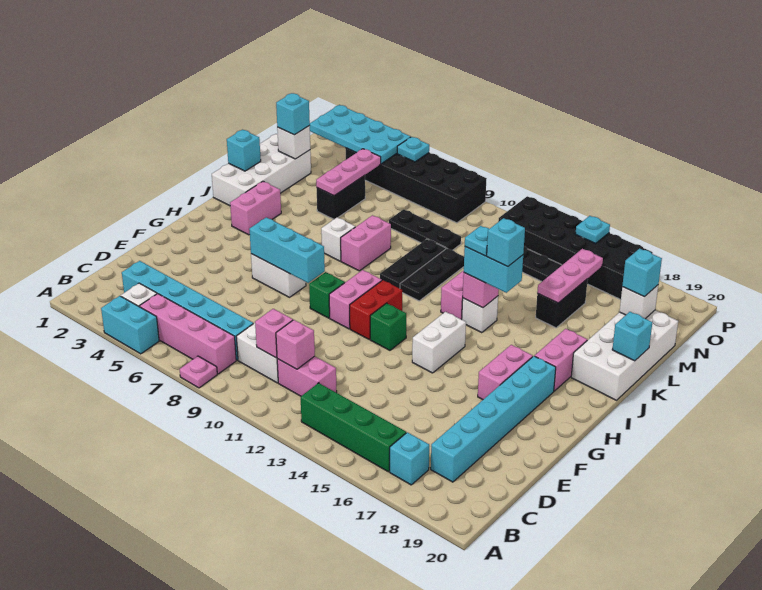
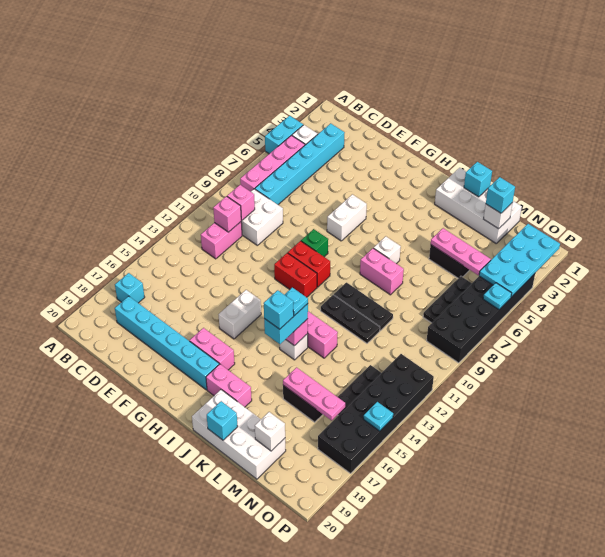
pink plate A8 level 1 -> none
green brick B13:B16 level 1 -> none
cyan brick G6:G8 level 2 -> none
pink brick G10:H10 level 1 -> red brick G10:H10 level 1
green brick G12 level 1 -> none
white brick G14:H14 level 1 -> white brick G14:G15 level 1
pink brick I3:J3 level 1 -> none
black plate M8:M10 level 1 -> black plate N6:N8 level 1
cyan brick M19 level 3 -> none

